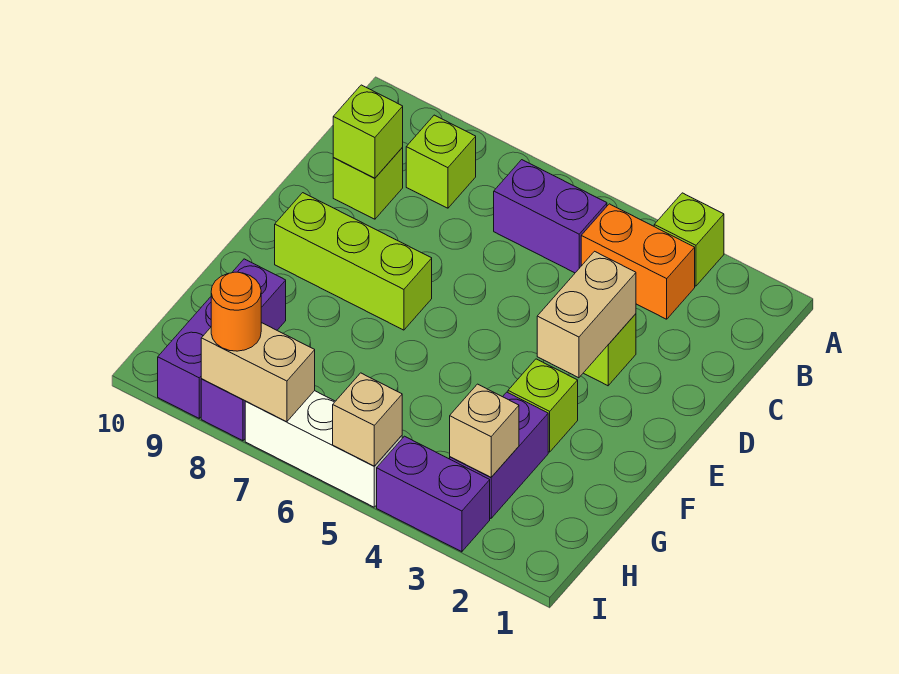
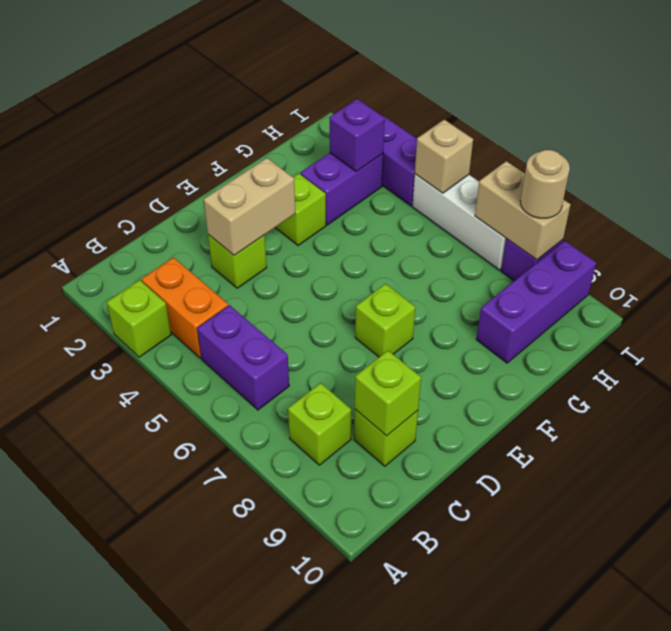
lime brick E7:E9 level 1 -> lime brick E7 level 1
tan brick H3 level 2 -> purple brick H3 level 2
orange round brick I8 level 3 -> tan round brick I8 level 3

